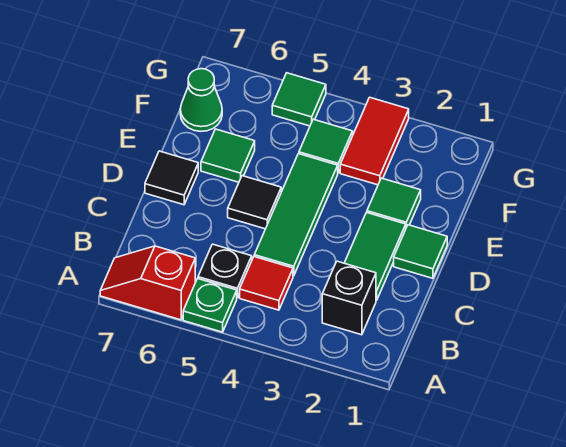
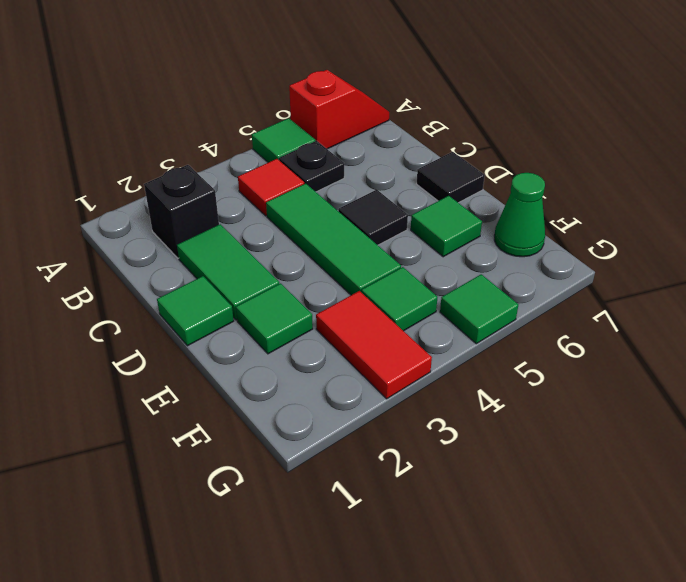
green plate A5 level 1 -> green tile A5 level 1

